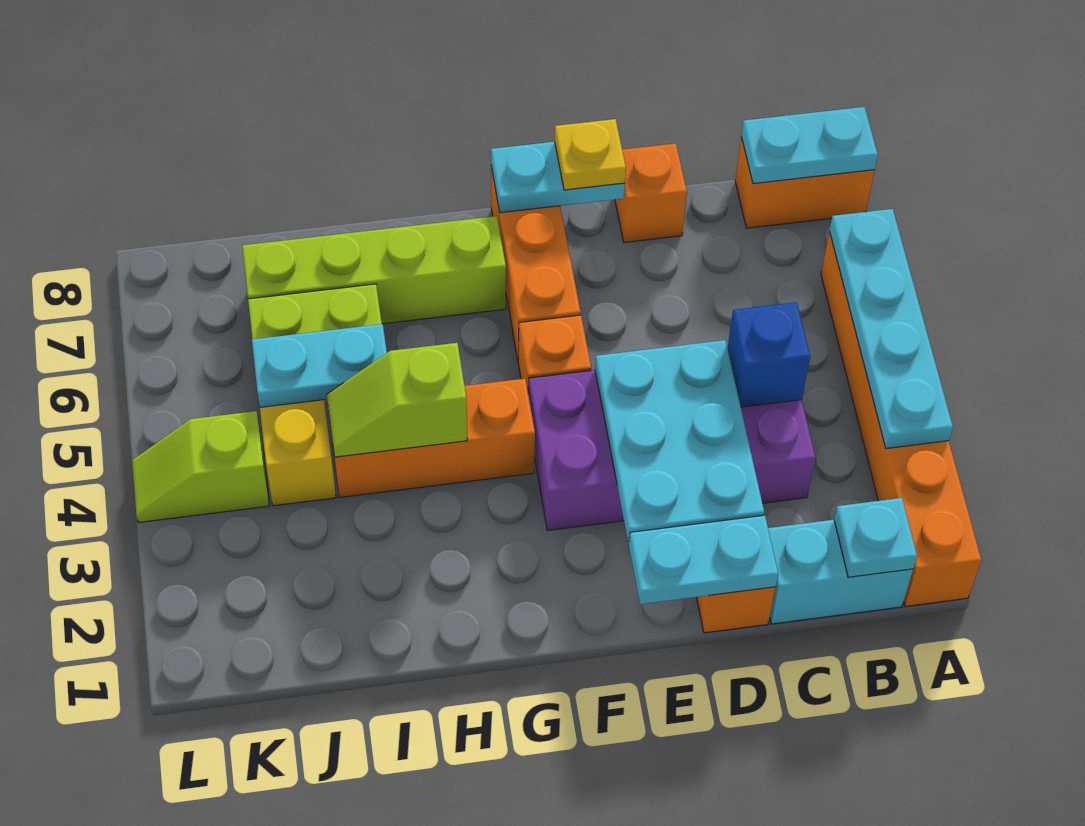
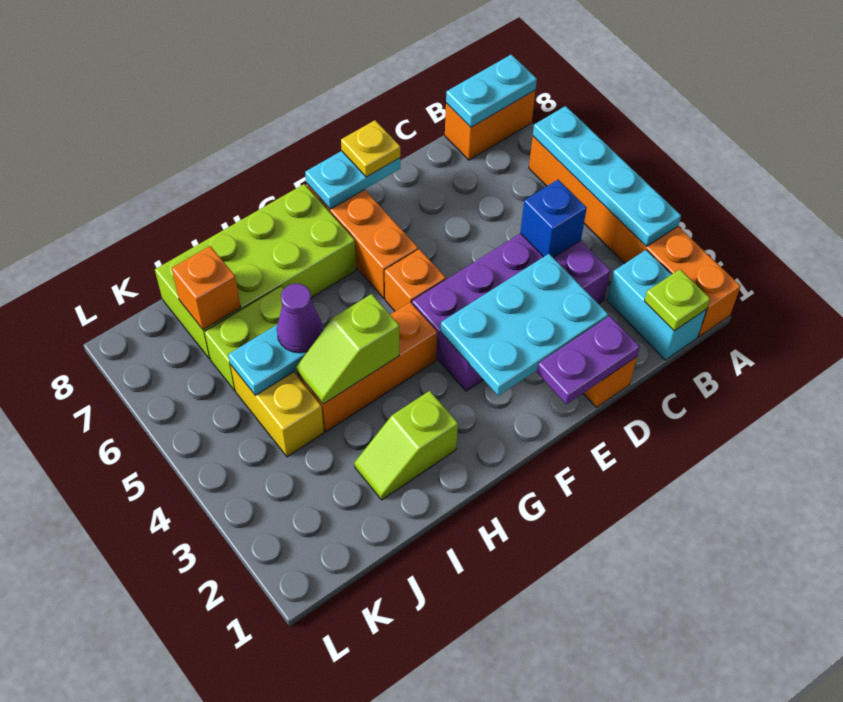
cyan brick B1:C1 level 1 -> cyan brick B1:B2 level 1
cyan plate B1 level 2 -> lime plate B1 level 2
cyan plate D1:E1 level 2 -> purple plate D1:E1 level 2
cyan plate D2:E4 level 2 -> cyan plate D2:F3 level 2
orange brick D8 level 1 -> orange brick J7 level 2
lime brick G7:J7 level 1 -> lime brick G7:J8 level 1
none -> purple cone I5 level 3
lime slope K4:L4 level 1 top K -> lime slope H2:I2 level 1 top H

